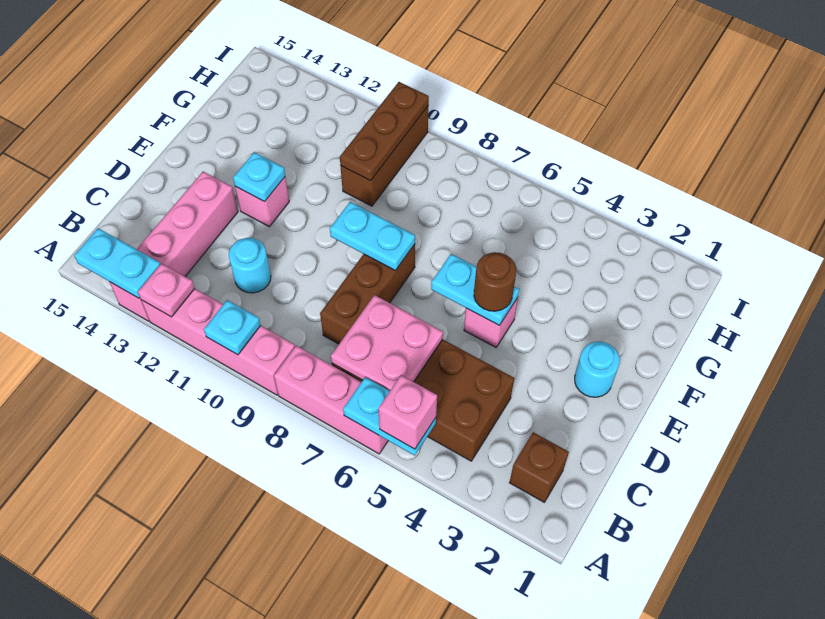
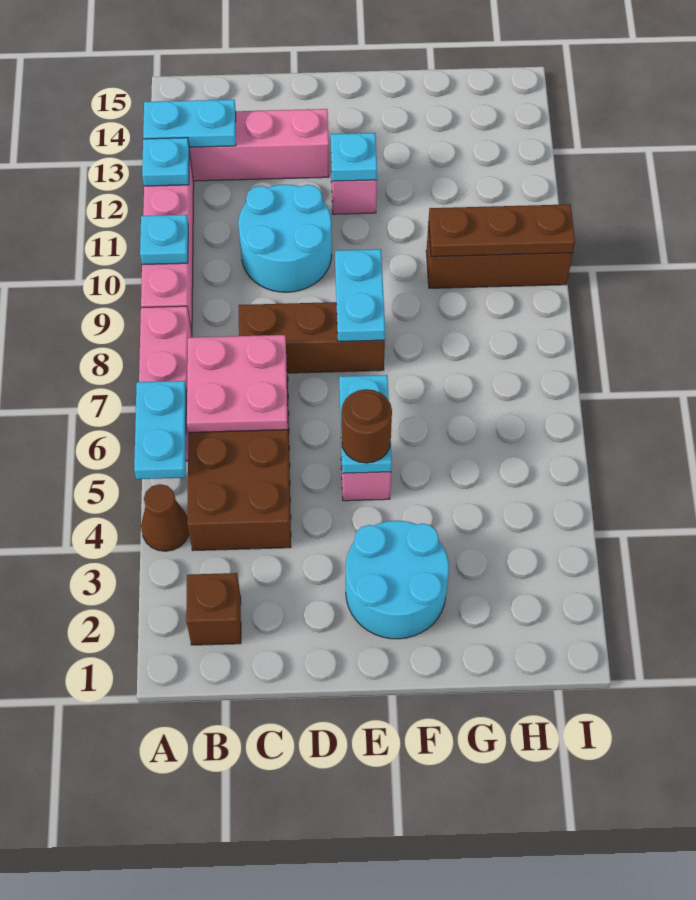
none -> brown cone A4 level 1
pink brick A5 level 3 -> none
pink plate A12 level 2 -> cyan plate A12 level 2
cyan plate A13:A14 level 2 -> cyan plate A13:B13 level 2
cyan round brick C11 level 1 -> cyan round brick C10:D11 level 1
cyan round brick E2 level 1 -> cyan round brick E2:F3 level 1

